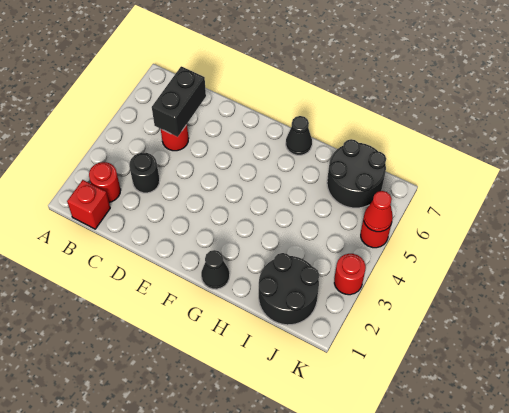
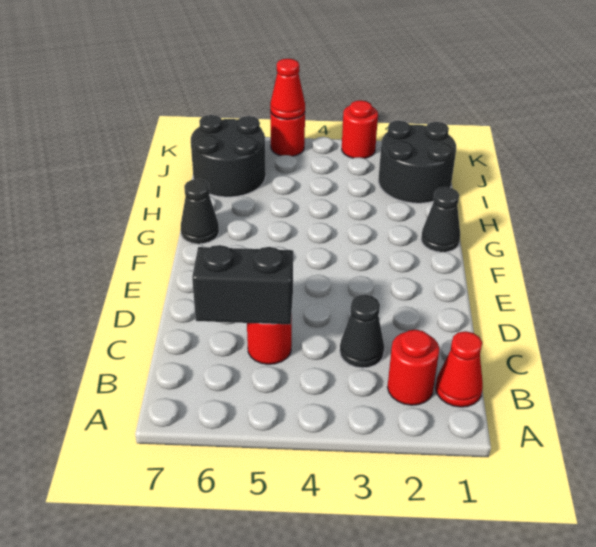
red brick B1 level 1 -> red cone B1 level 1
black round brick C3 level 1 -> black cone C3 level 1

